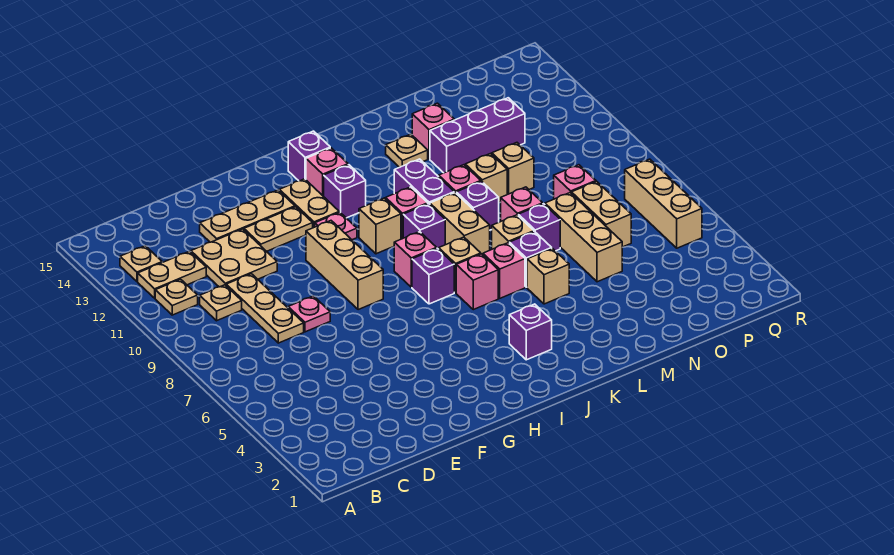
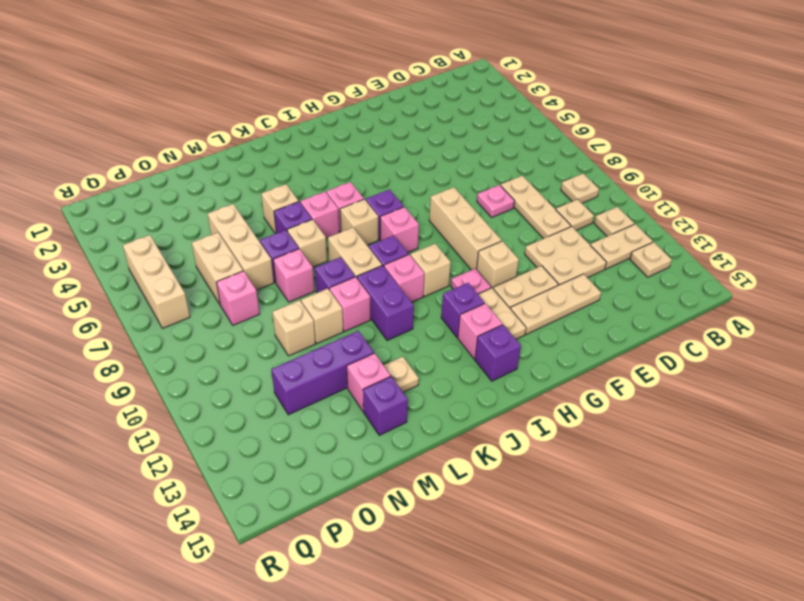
none -> tan plate B9 level 1
none -> tan brick G11 level 1
purple brick J3 level 1 -> purple brick M14 level 1

